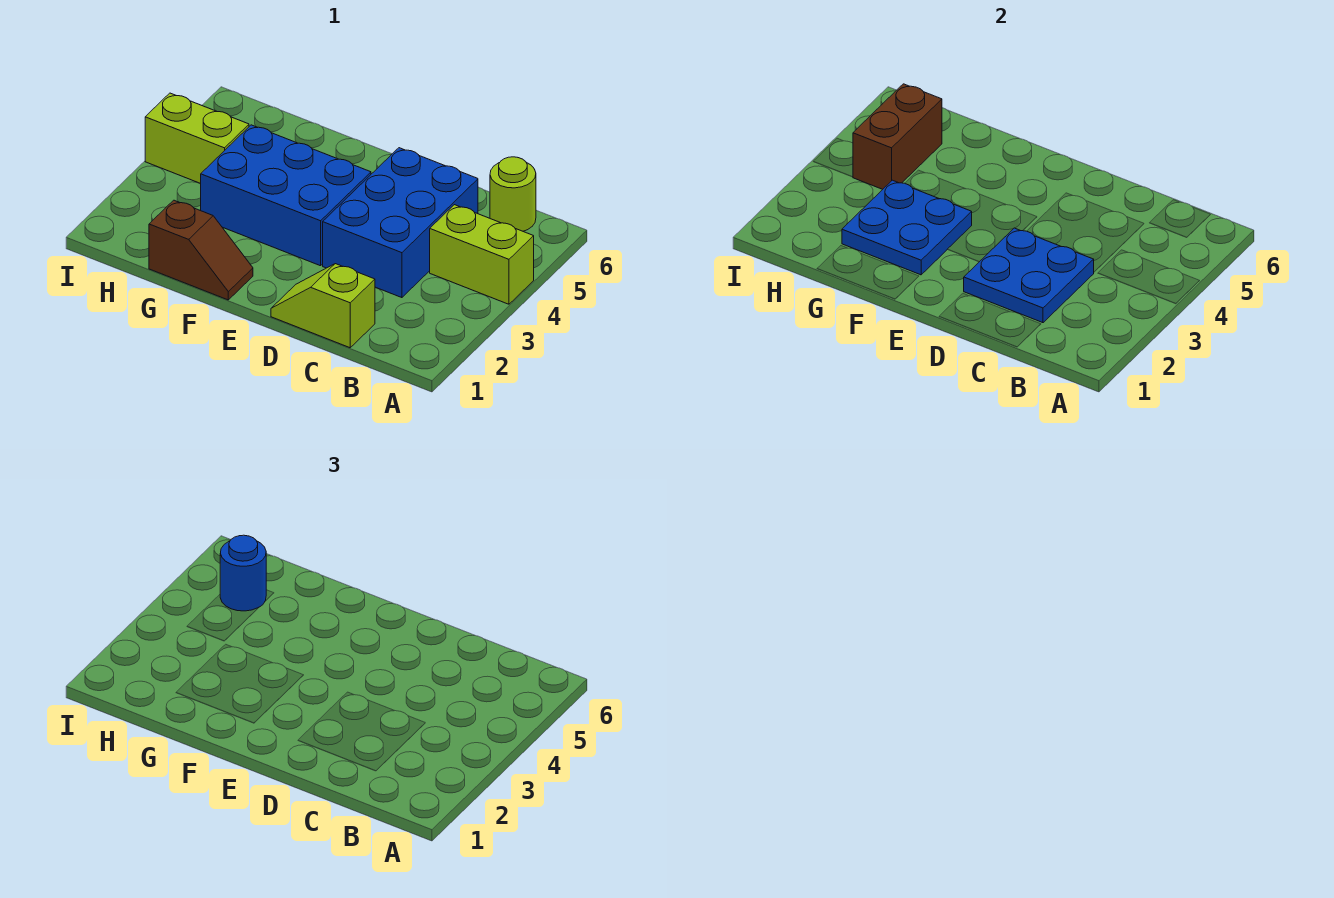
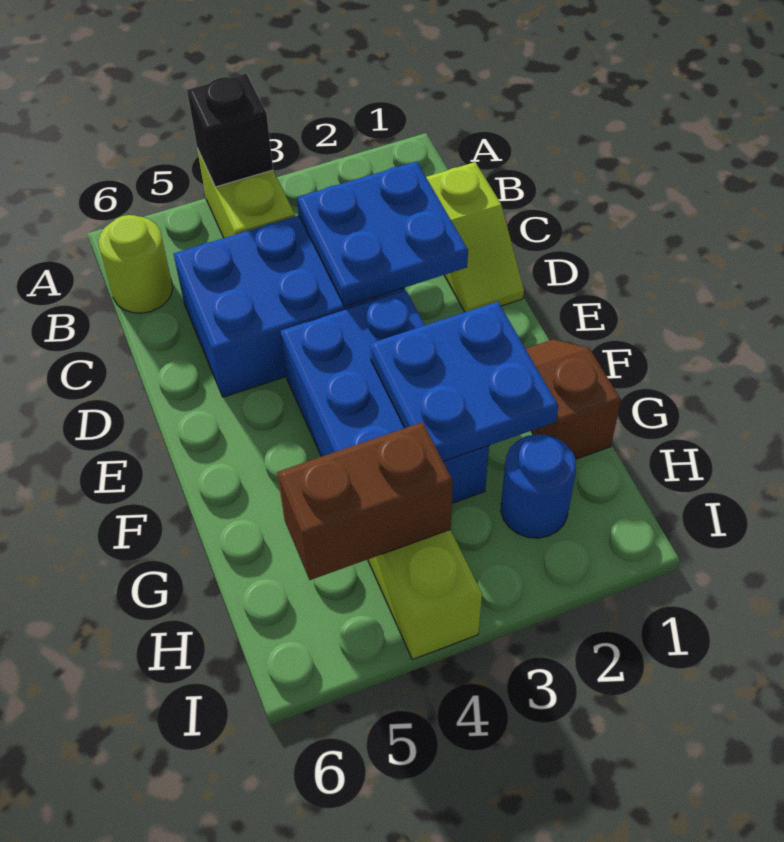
none -> black brick A4 level 2
blue round brick H5 level 3 -> blue round brick H2 level 1

